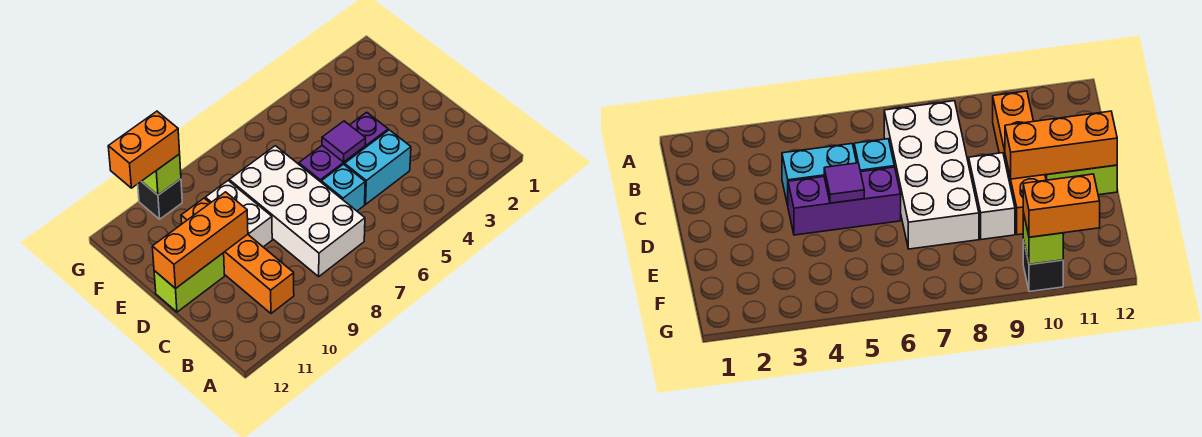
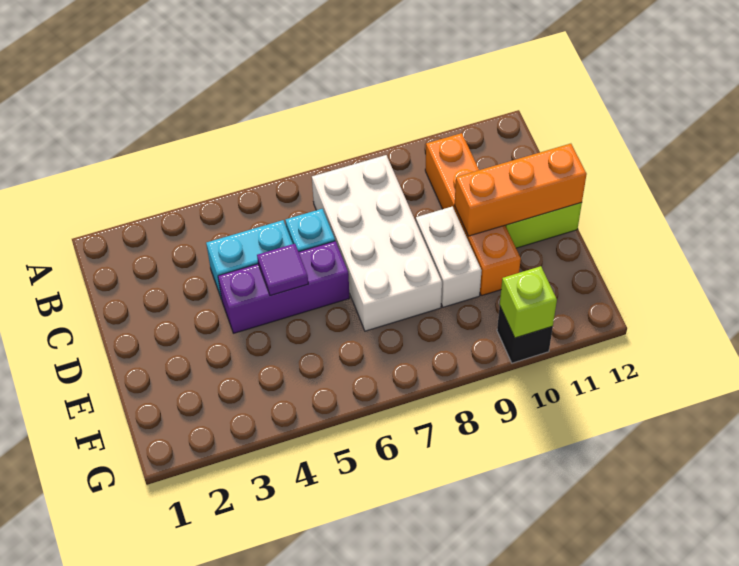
orange brick G10:G11 level 3 -> none

